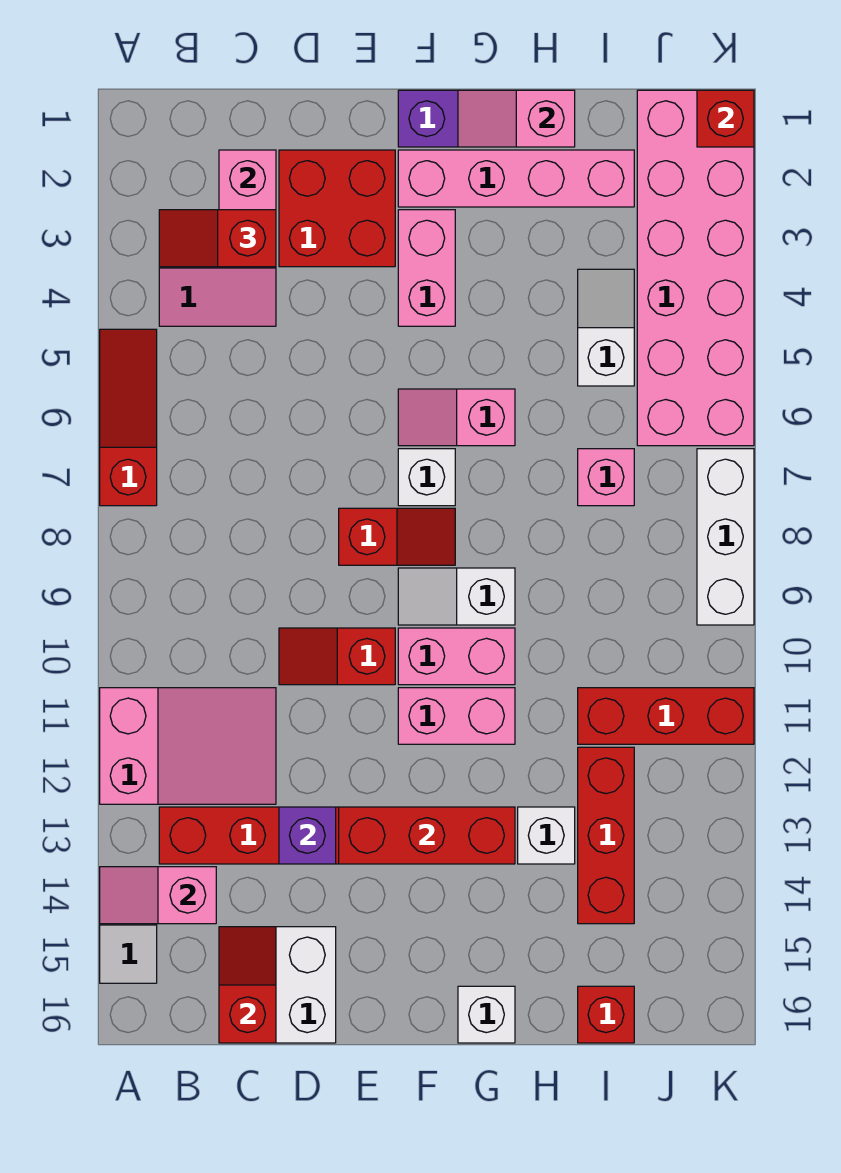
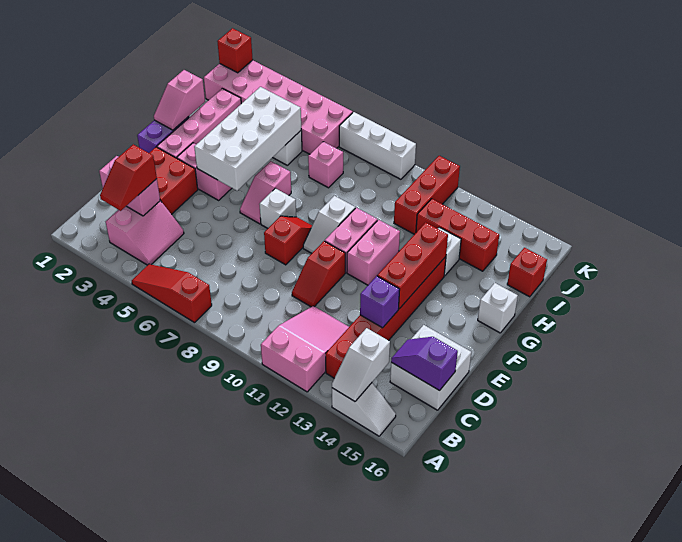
pink slope A14:B14 level 2 top B -> white slope A14:B14 level 2 top B
red slope C15:C16 level 2 top 16 -> purple slope C15:C16 level 2 top 16
none -> white brick F4:I5 level 2

